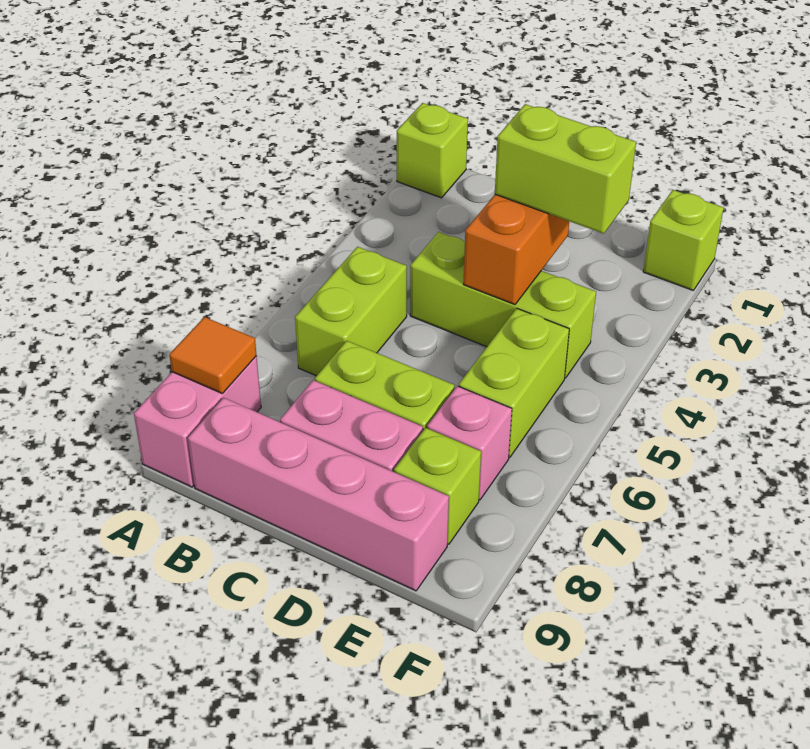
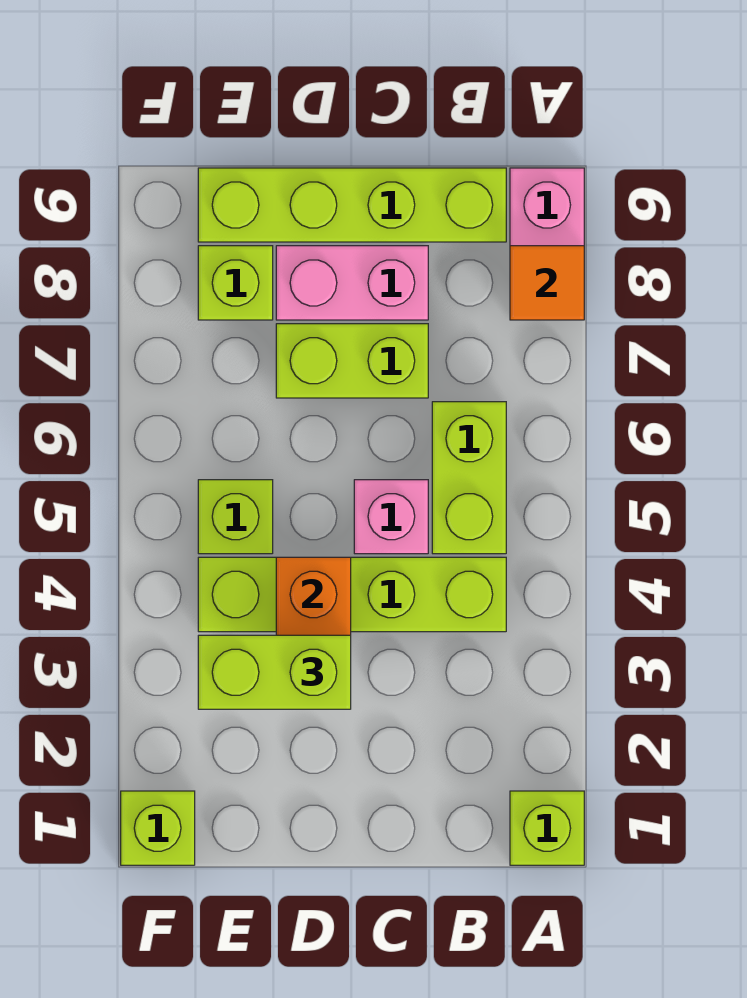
pink brick B9:E9 level 1 -> lime brick B9:E9 level 1
lime brick C4:E4 level 1 -> lime brick B4:E4 level 1
lime brick E5:E6 level 1 -> lime brick E5 level 1
pink brick E7 level 1 -> pink brick C5 level 1

